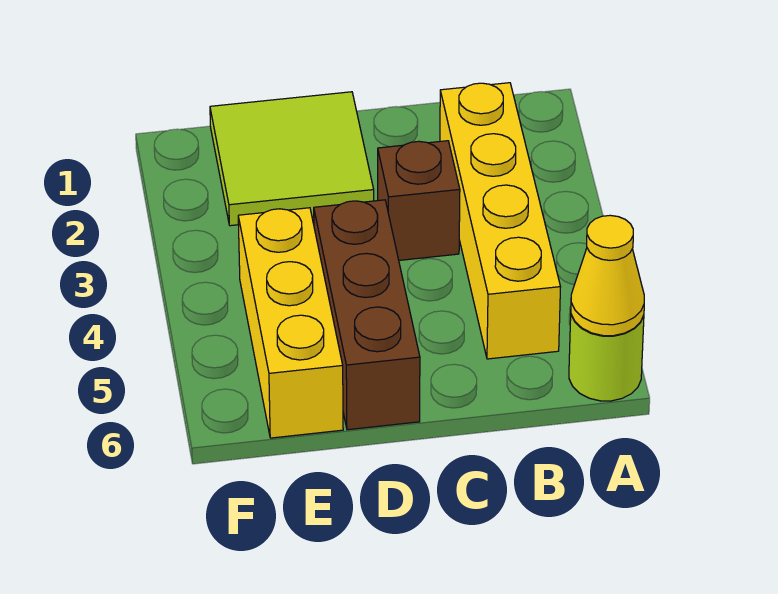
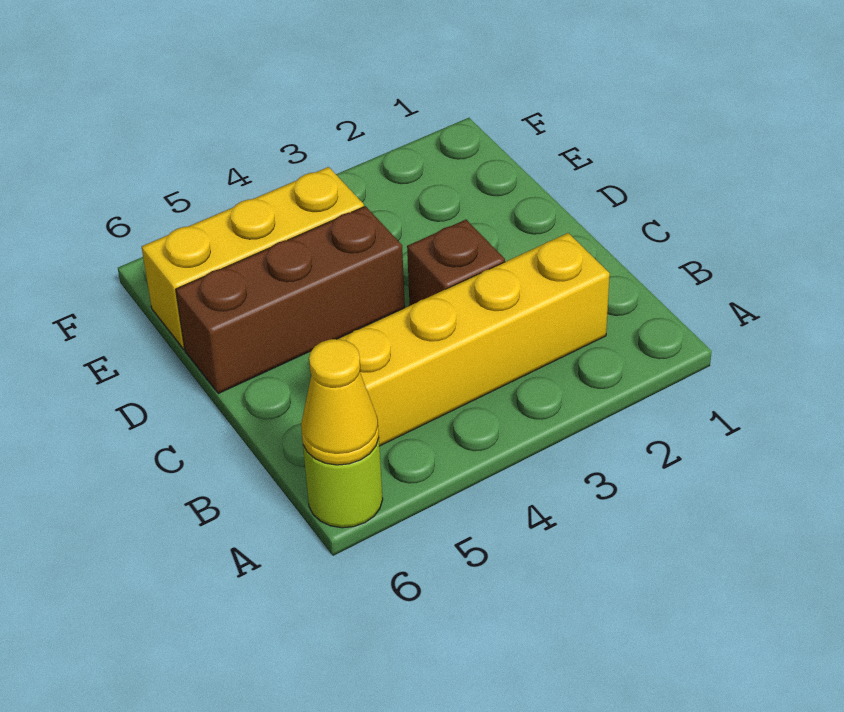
lime tile D1:E2 level 1 -> none

